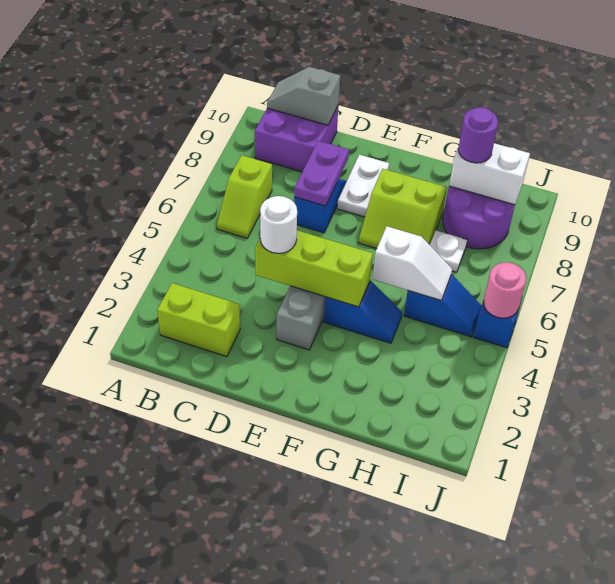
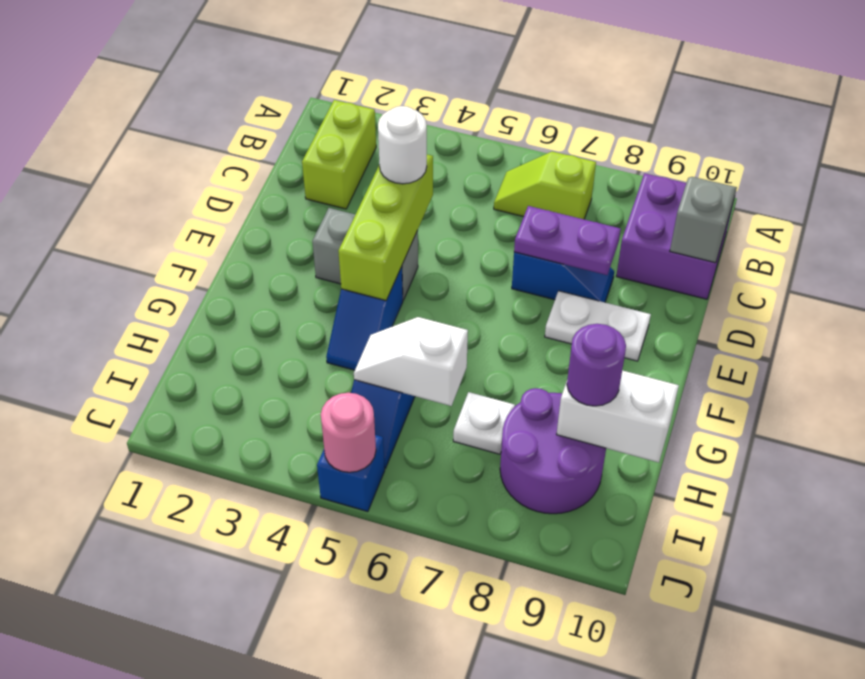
lime slope F7:G8 level 1 top 8 -> none
white slope G5:H5 level 2 top G -> white slope H5:H6 level 2 top 6
white brick H9:I9 level 2 -> white brick H9:H10 level 2

